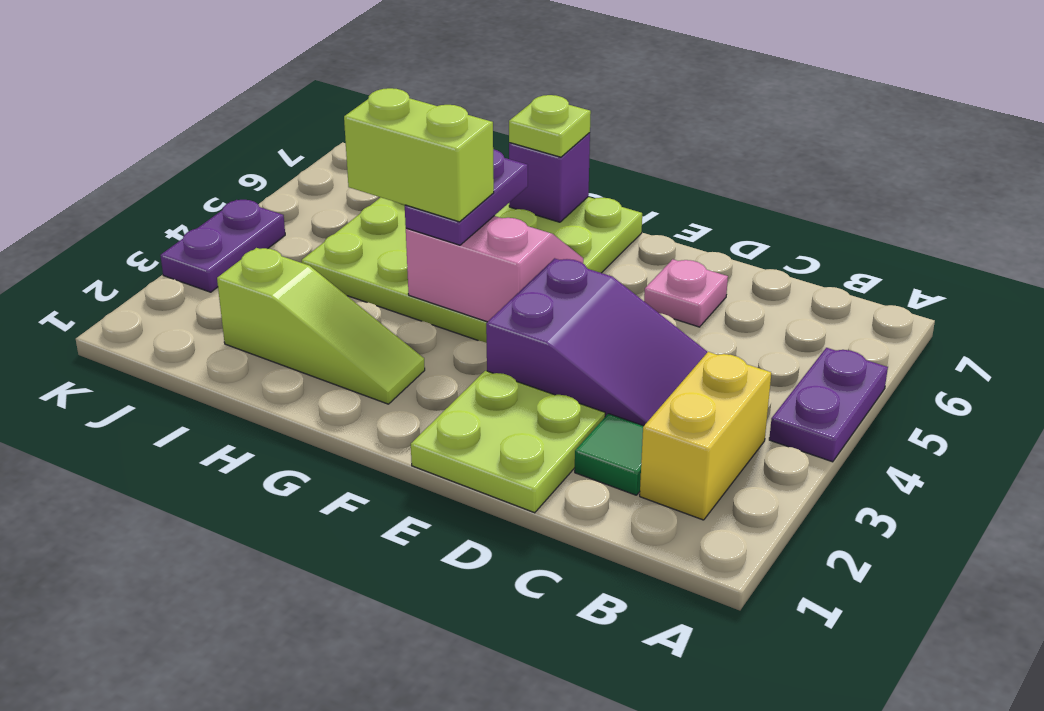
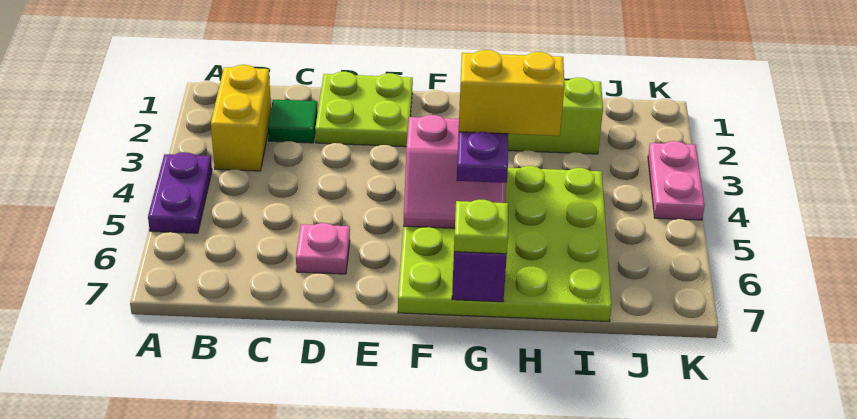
purple slope C3:E4 level 1 top E -> none
lime brick G4:H4 level 4 -> yellow brick G4:H4 level 4
purple plate K3:K4 level 1 -> pink plate K3:K4 level 1

